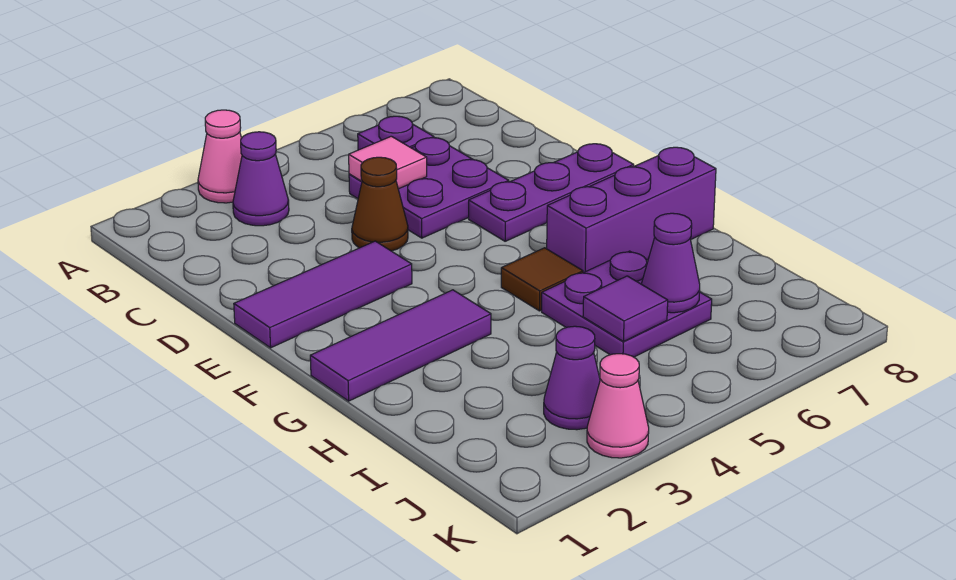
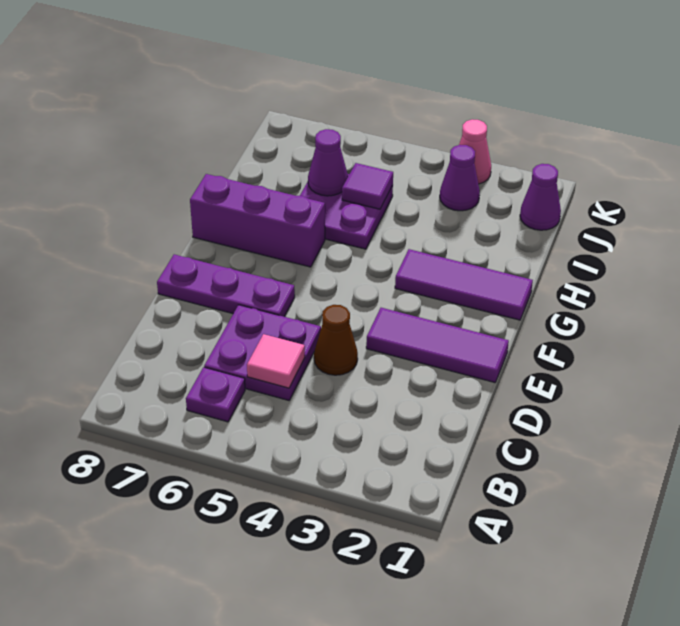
pink cone A3 level 1 -> none
purple cone B3 level 1 -> purple cone J1 level 1
brown tile G5 level 1 -> none

